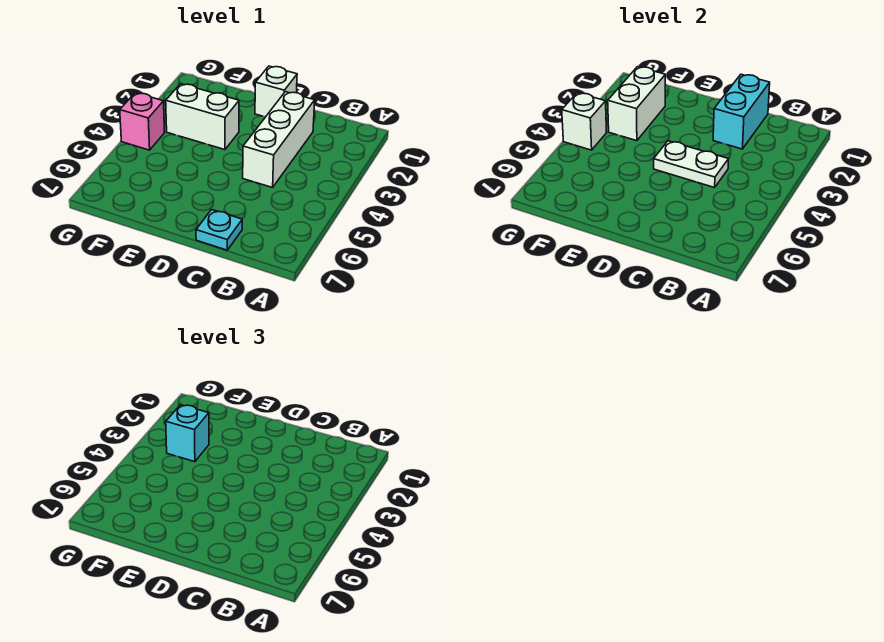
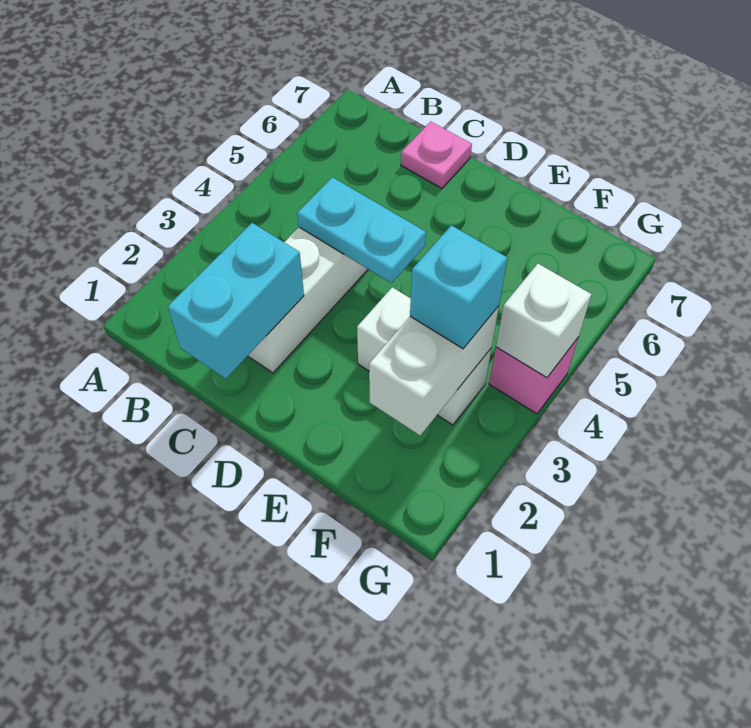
white plate C4:D4 level 2 -> cyan plate C4:D4 level 2
cyan plate C7 level 1 -> pink plate C7 level 1
white brick D1 level 1 -> none

